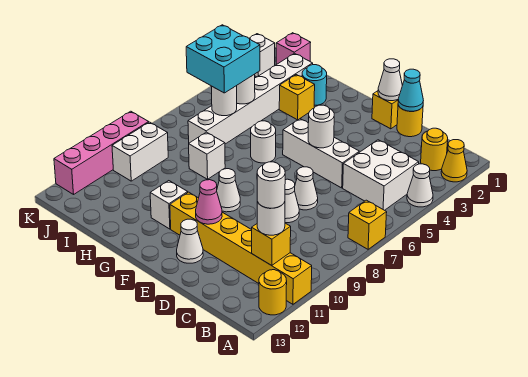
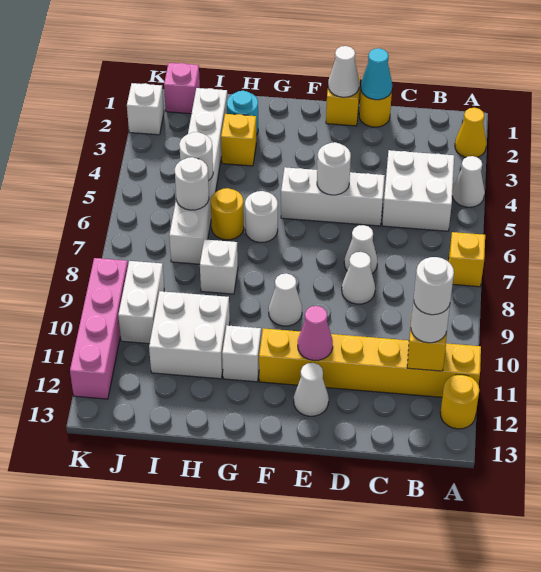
yellow round brick B2 level 1 -> yellow round brick H6 level 1
none -> white brick H10:I11 level 1
cyan brick I5:J6 level 3 -> none

